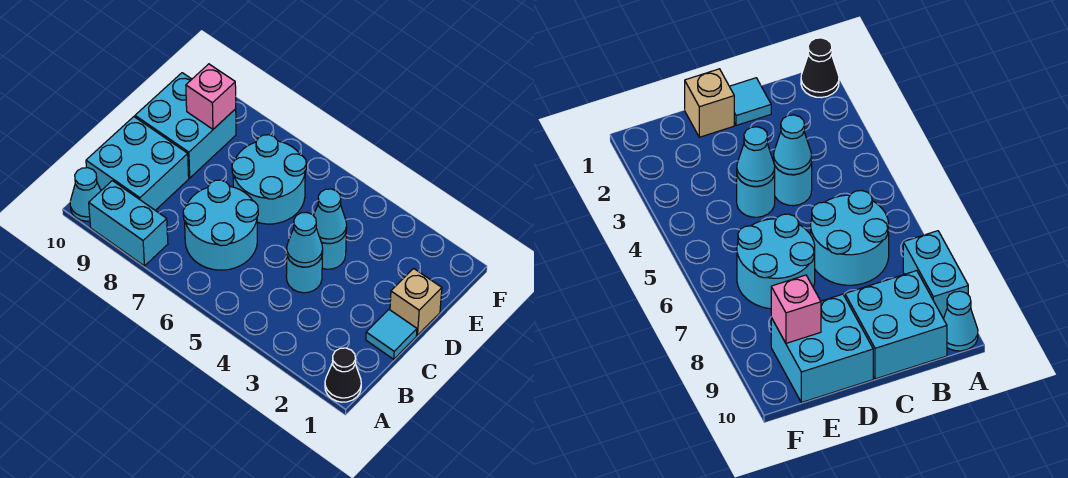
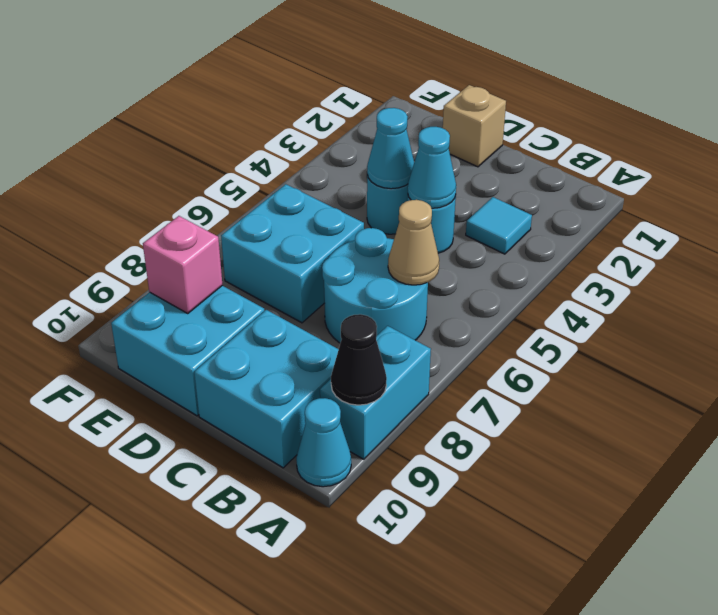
black cone A1 level 1 -> black cone A9 level 2
none -> tan cone B6 level 2
cyan tile C1 level 1 -> cyan tile B3 level 1
cyan round brick D6:E7 level 1 -> cyan brick D6:E7 level 1

